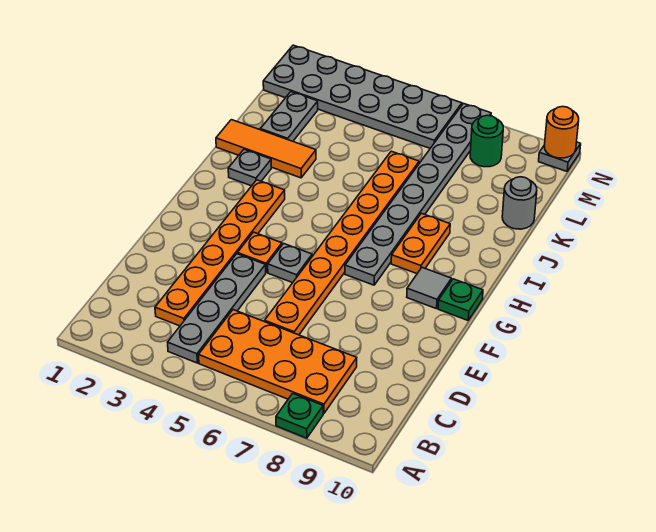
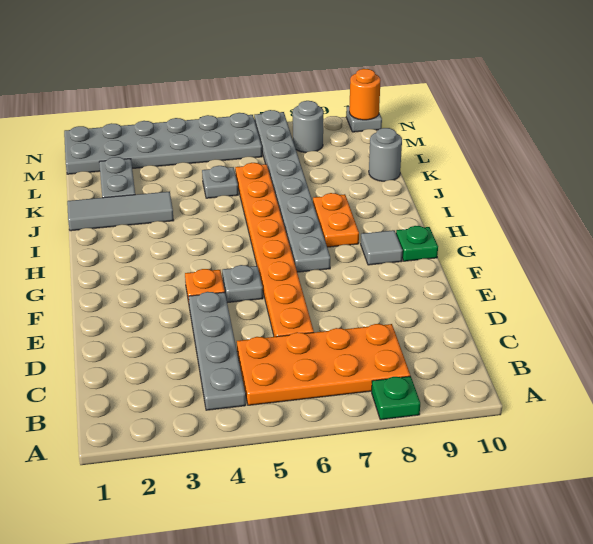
orange plate C3:H3 level 1 -> none
grey plate I2 level 1 -> grey plate K5 level 1
orange tile J1:J3 level 1 -> grey tile J1:J3 level 1
green round brick M8 level 1 -> grey round brick M8 level 1

